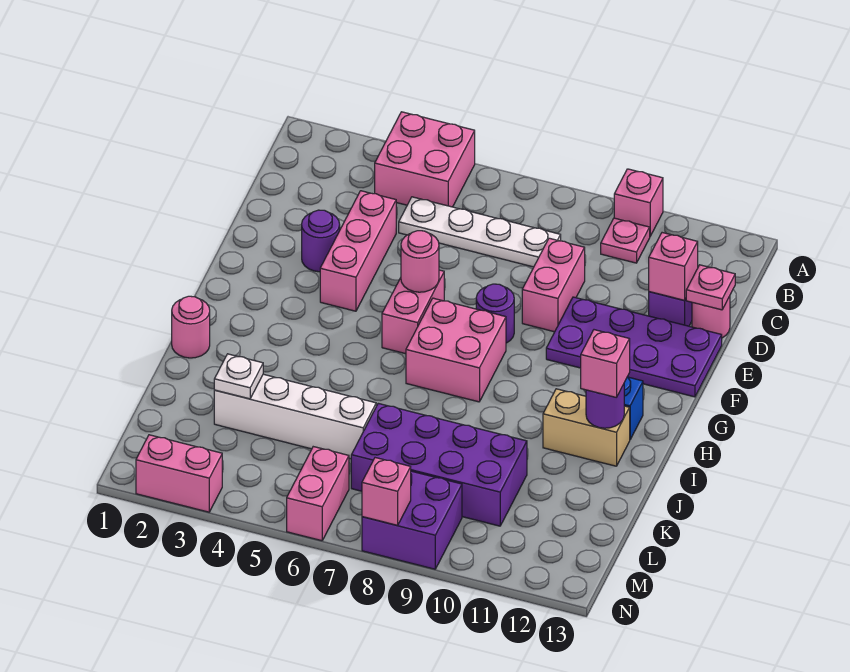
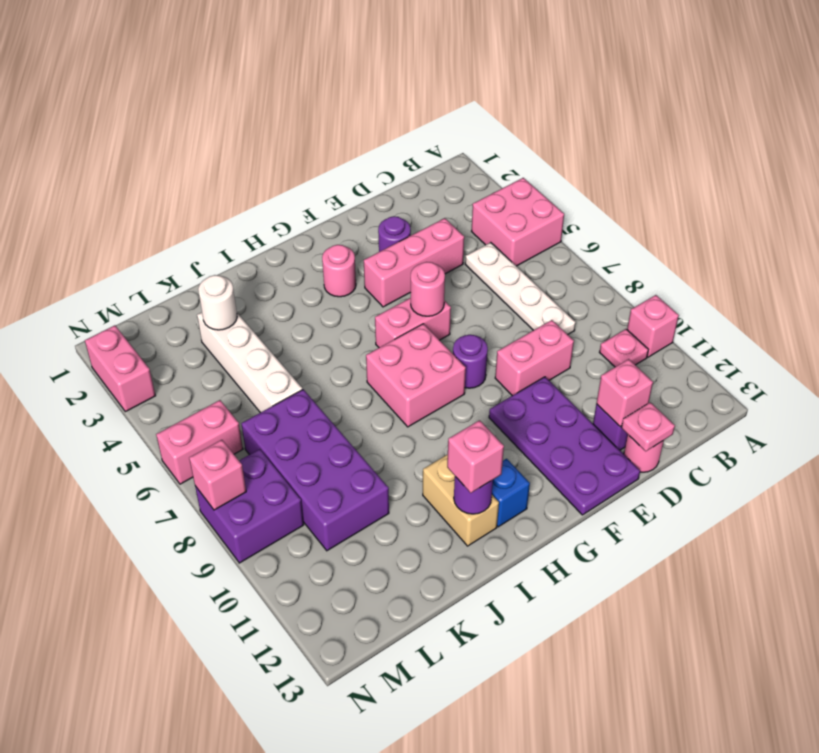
pink round brick I1 level 1 -> pink round brick G3 level 1
white plate K3 level 2 -> white round brick K3 level 2

